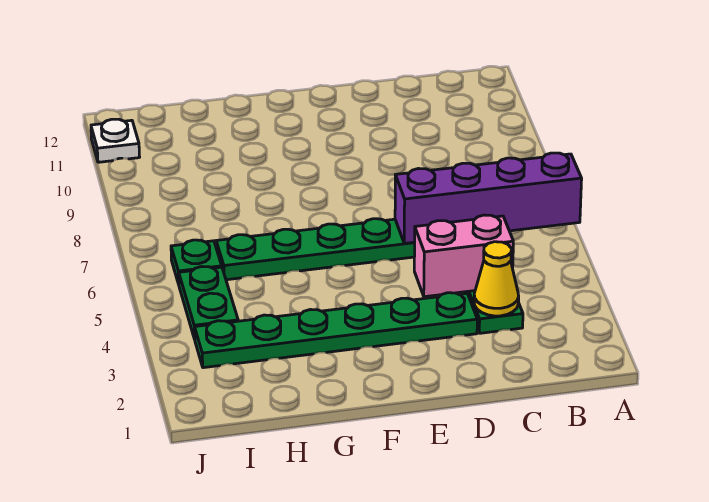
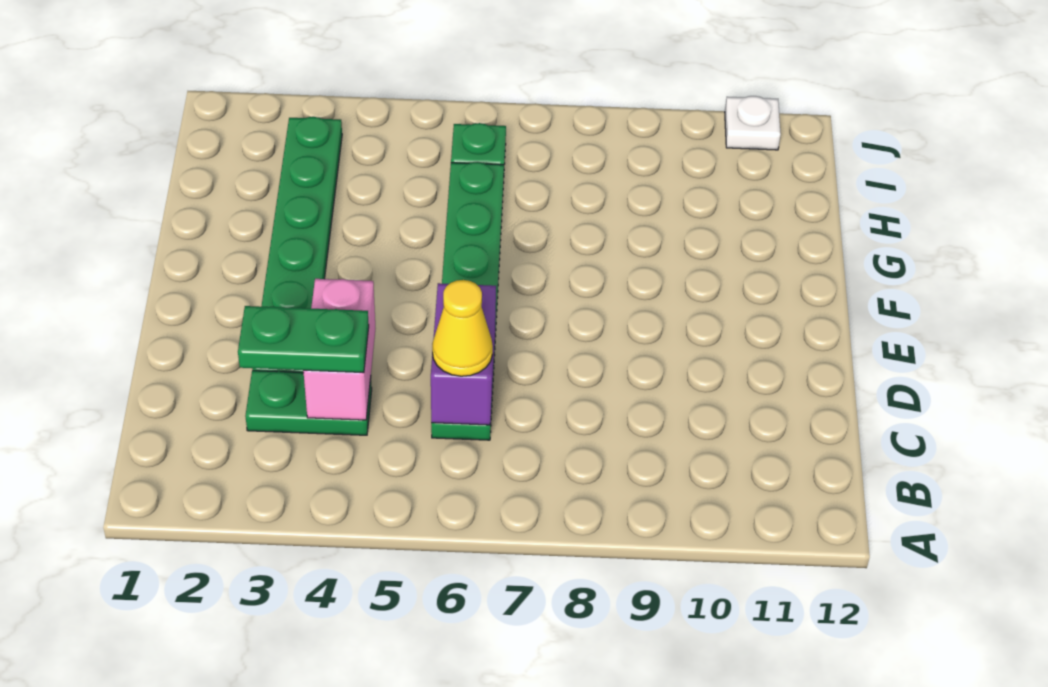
purple brick A6:D6 level 2 -> purple brick C6:D6 level 2
yellow cone C3 level 2 -> yellow cone C6 level 3
green plate I4:I5 level 1 -> green plate C3:C4 level 3

